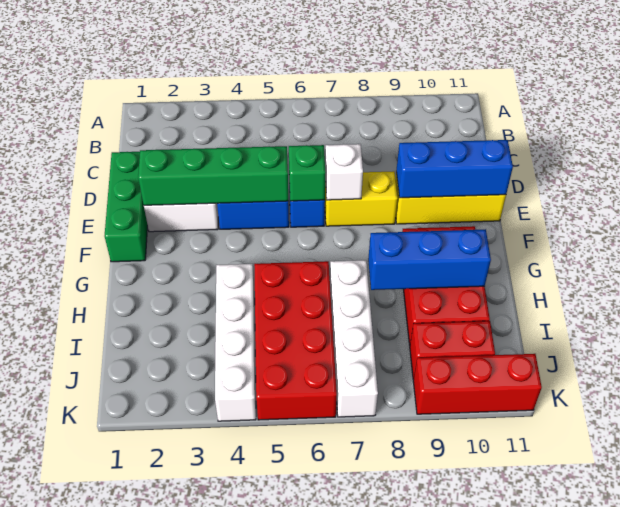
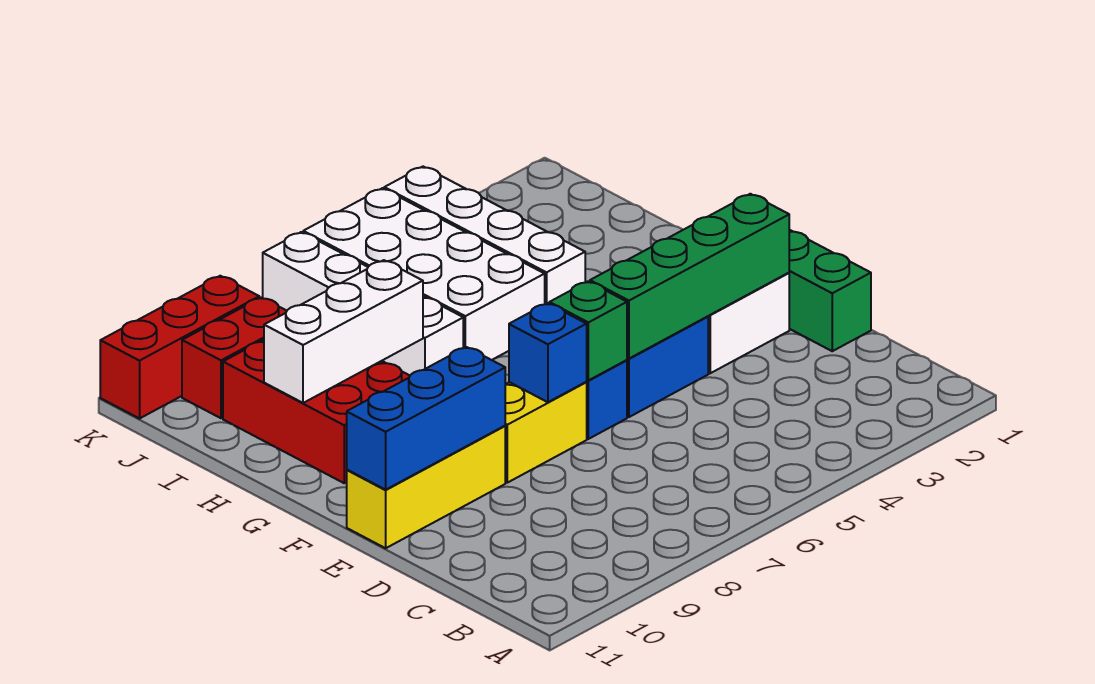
white brick E7 level 2 -> blue brick E7 level 2
red brick H5:K6 level 1 -> white brick H5:K6 level 1
blue brick H8:H10 level 2 -> white brick H8:H10 level 2

